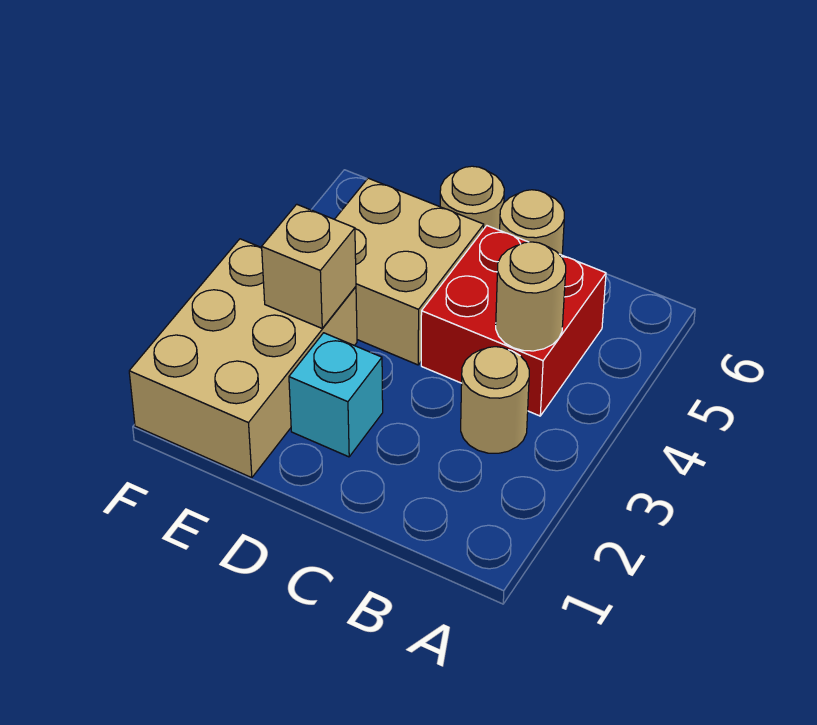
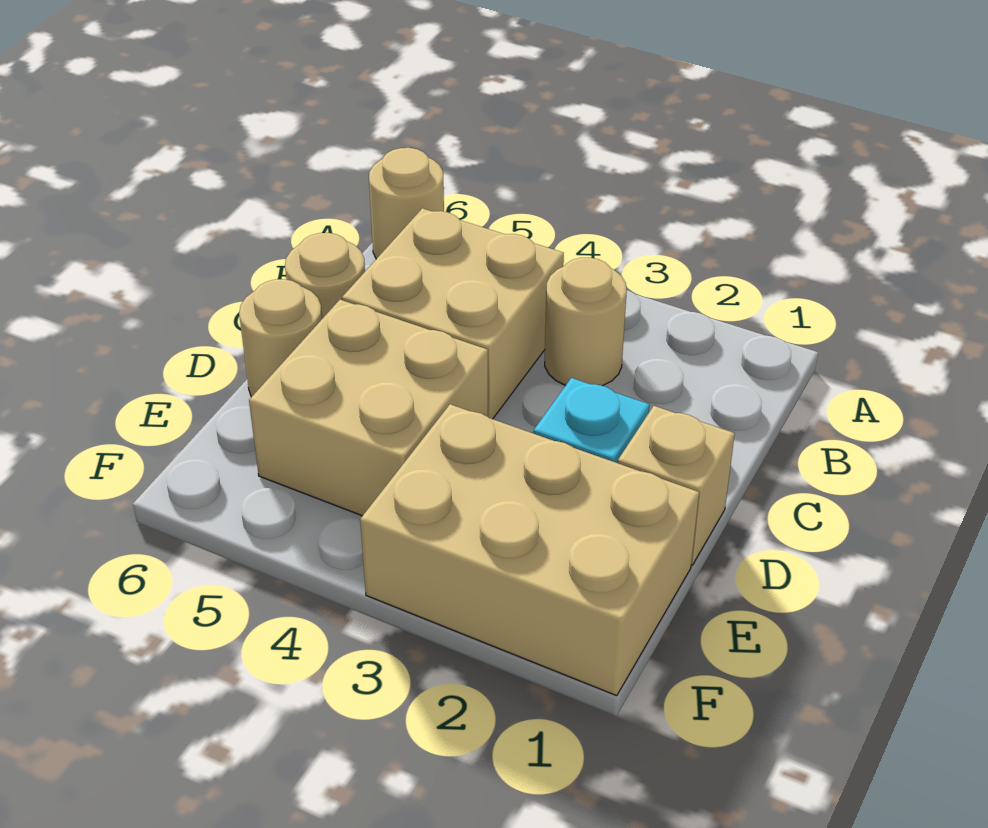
red brick B4:C5 level 1 -> tan brick B4:C5 level 1
tan round brick B4 level 2 -> tan round brick A6 level 1
tan brick E3 level 2 -> tan brick D1 level 1

